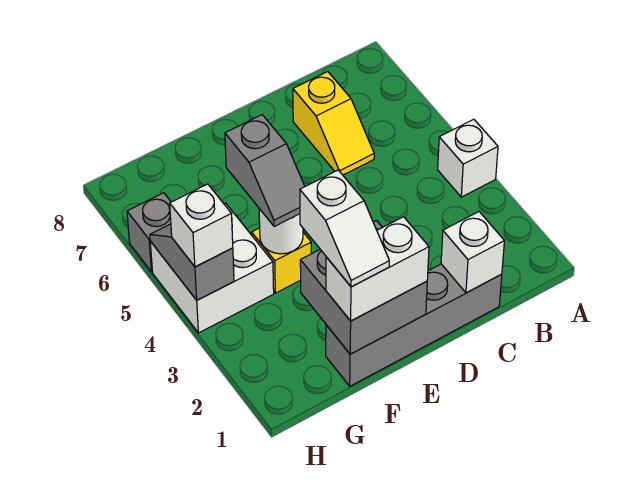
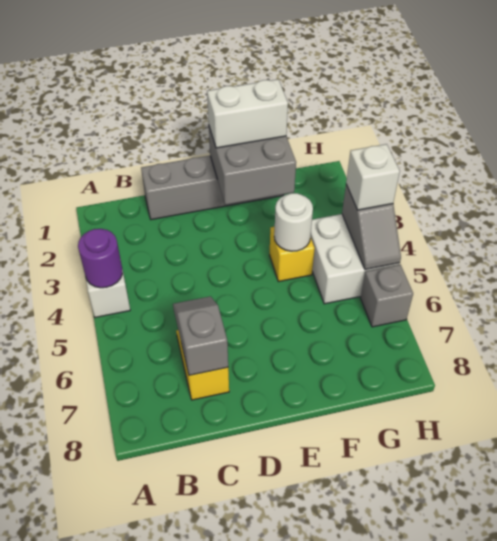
none -> purple round brick A4 level 2
white brick C1 level 2 -> none
white slope F1:F2 level 4 top 2 -> none
grey slope F4:F5 level 3 top 5 -> grey slope C6:C7 level 2 top 7

